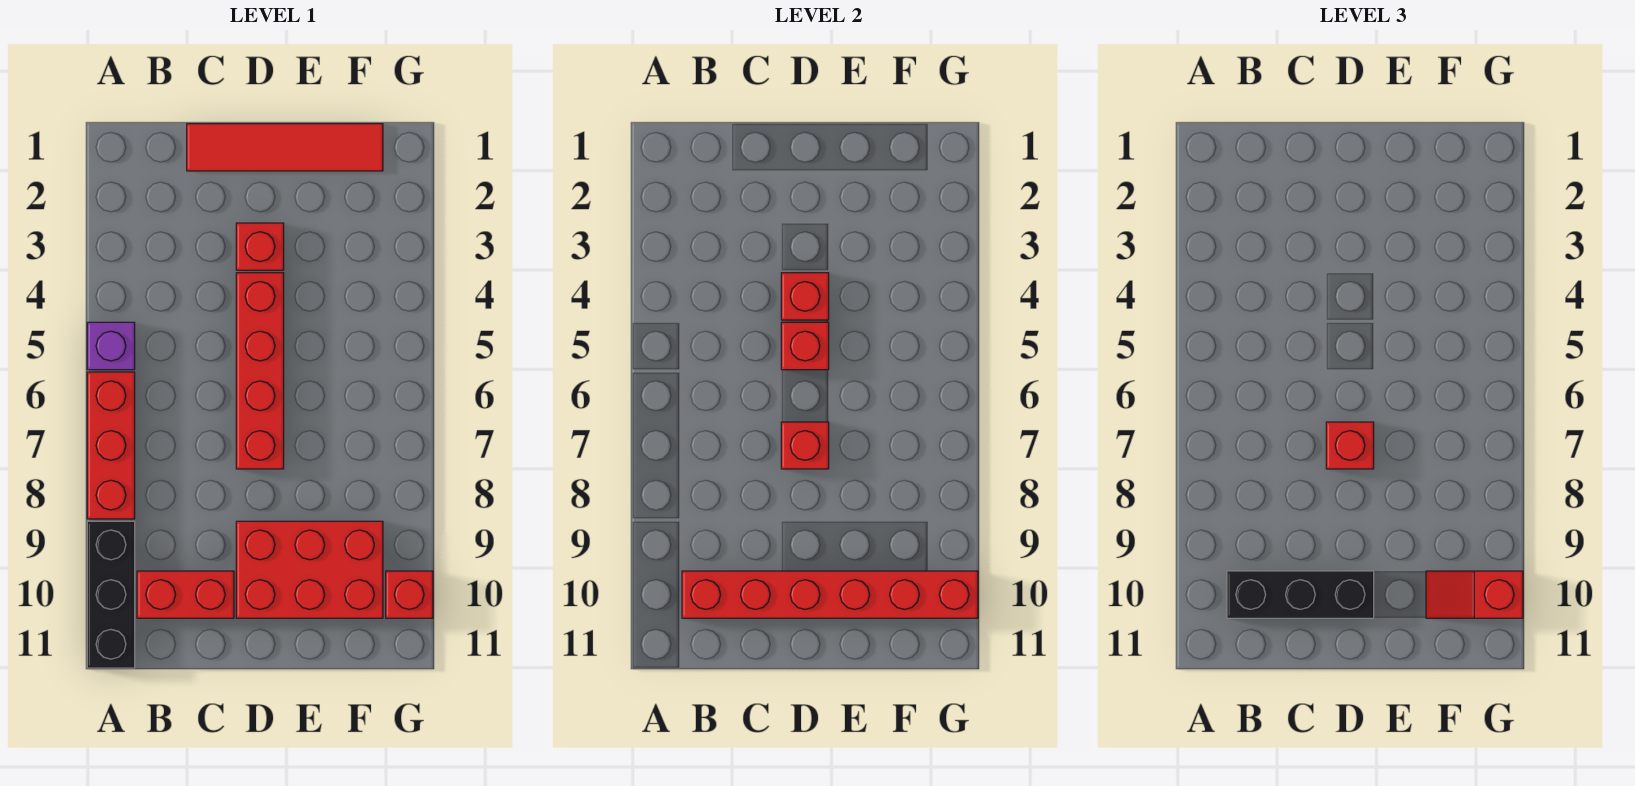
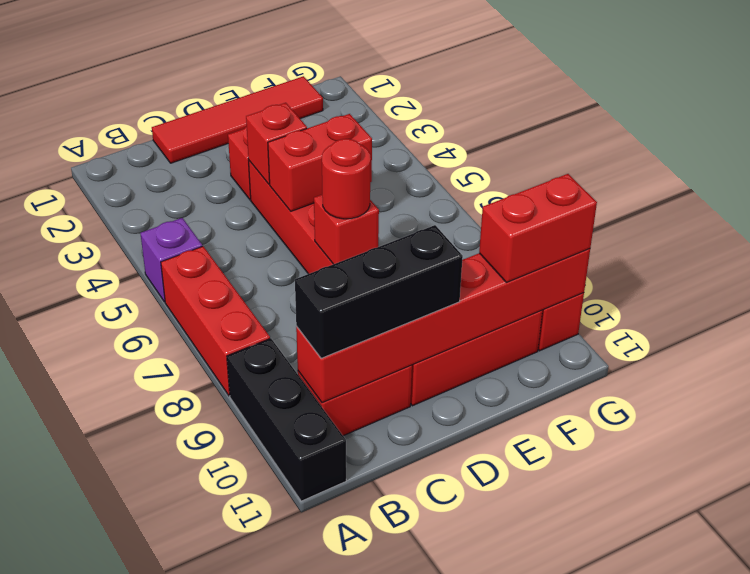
red brick D5 level 2 -> red brick D5:E5 level 2
red brick D7 level 3 -> red round brick D7 level 3
red slope F10:G10 level 3 top G -> red brick F10:G10 level 3

